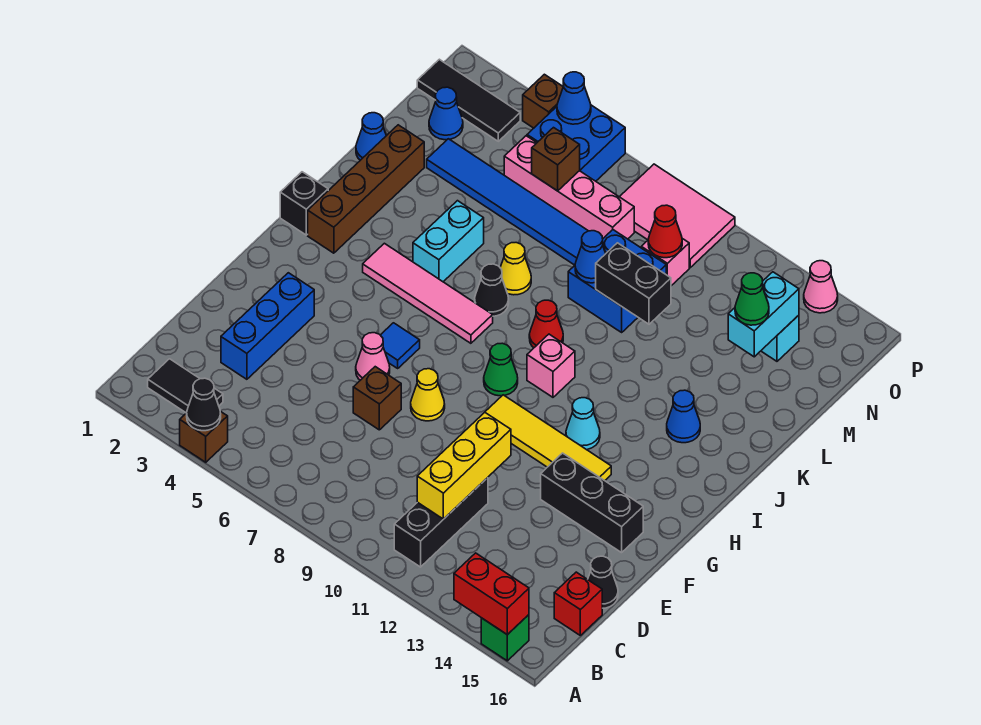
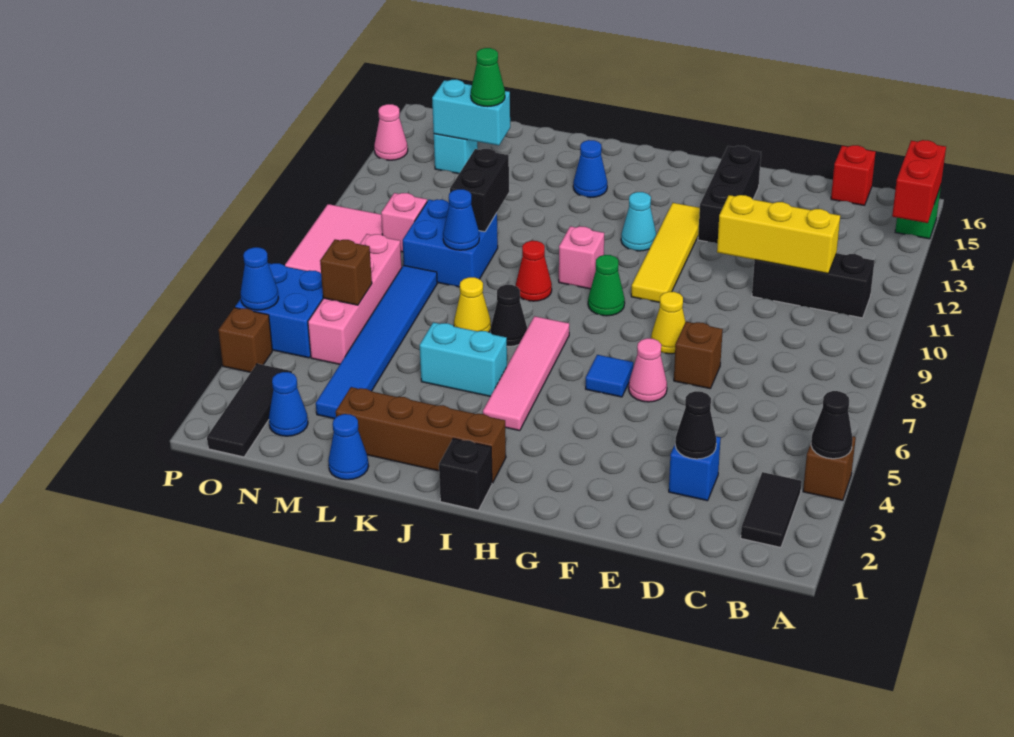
blue brick D3:F3 level 1 -> blue brick D3 level 1
black cone D16 level 1 -> black cone D3 level 2
red cone N10 level 2 -> none

